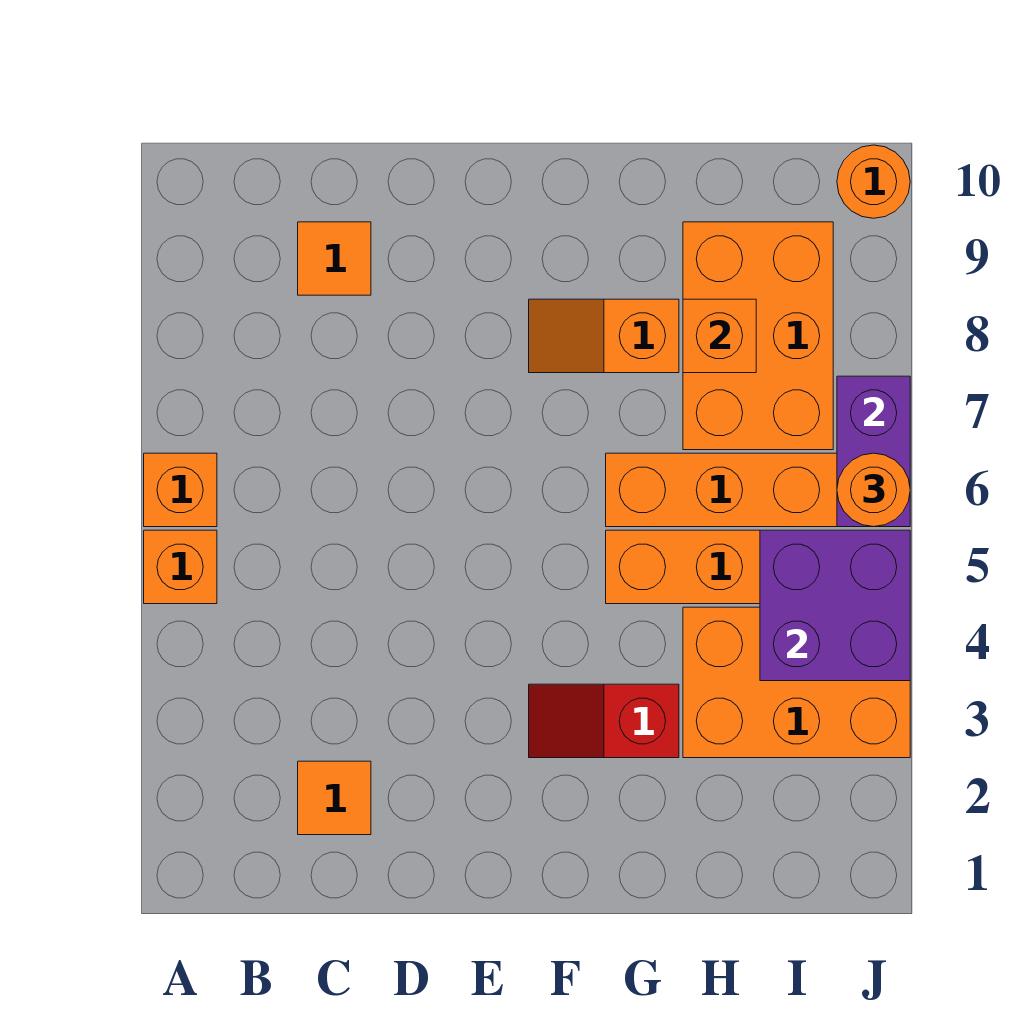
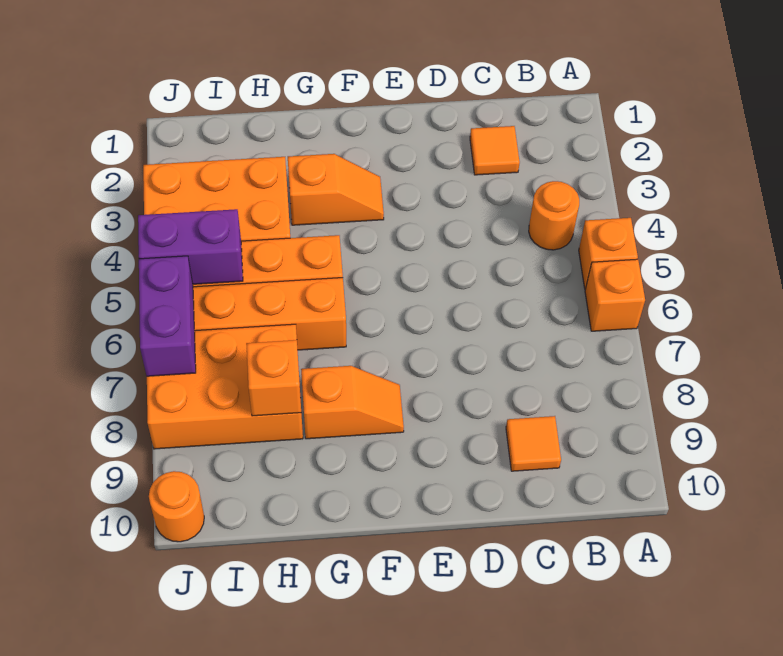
red slope F3:G3 level 1 top G -> orange slope F3:G3 level 1 top G
orange brick H7:I9 level 1 -> orange brick H7:J8 level 1
purple brick I4:J5 level 2 -> purple brick I5:J5 level 2
orange round brick J6 level 3 -> orange round brick B4 level 1

